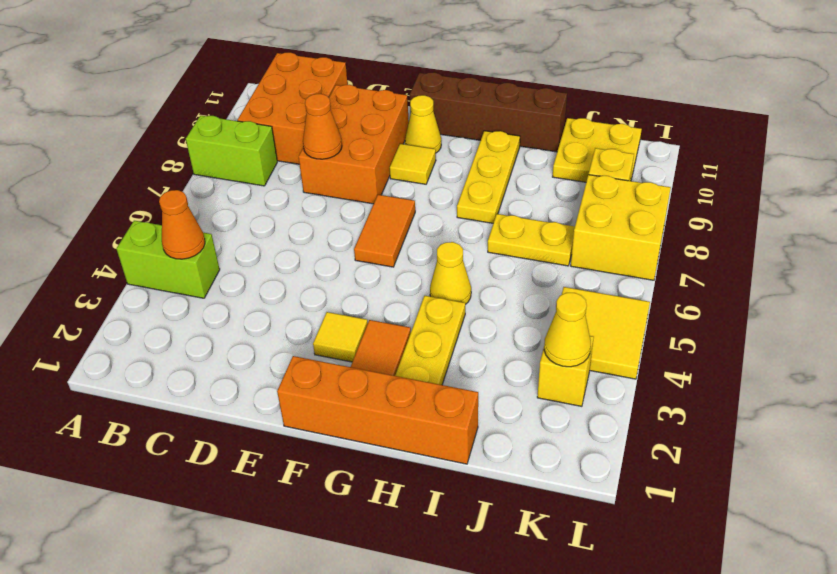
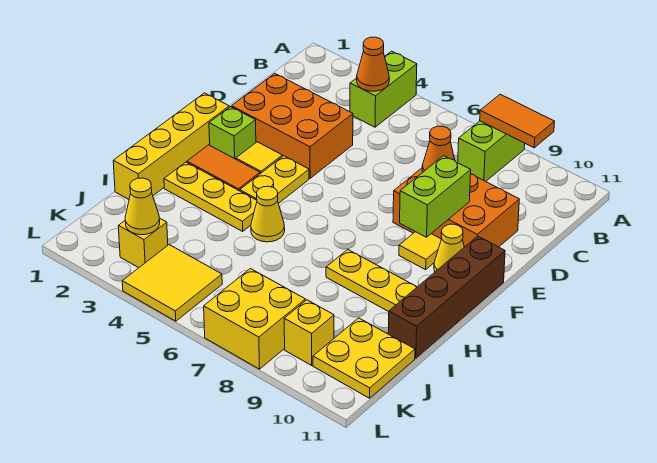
orange brick B9:C11 level 1 -> orange brick D2:E4 level 1
none -> lime brick E9:F9 level 2
orange brick F1:I1 level 1 -> yellow brick F1:I1 level 1
none -> lime brick F2 level 1
orange tile F6:F7 level 1 -> orange tile A8:A9 level 2
yellow plate I7:J7 level 1 -> yellow plate F4:G4 level 1

